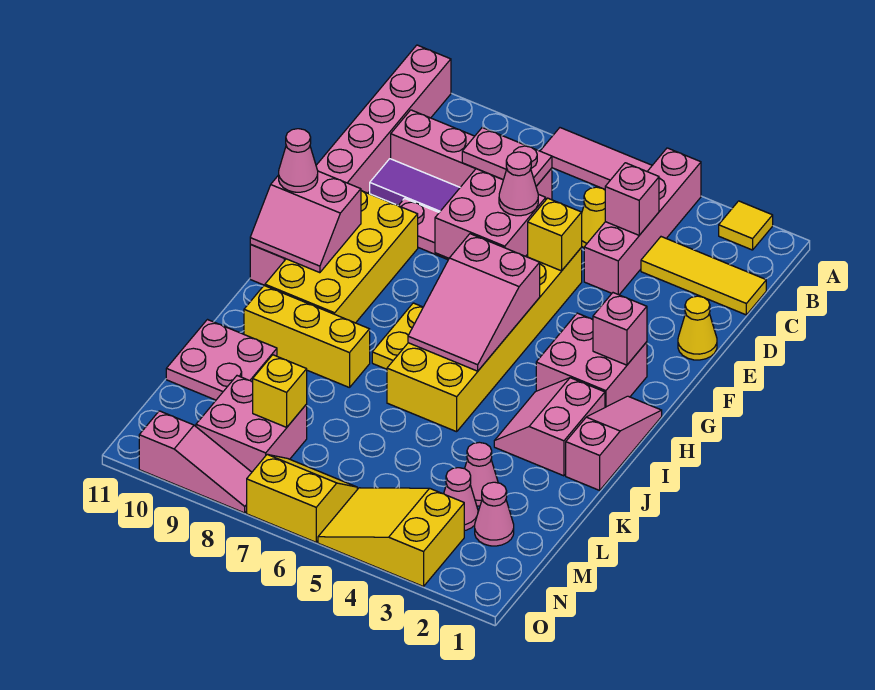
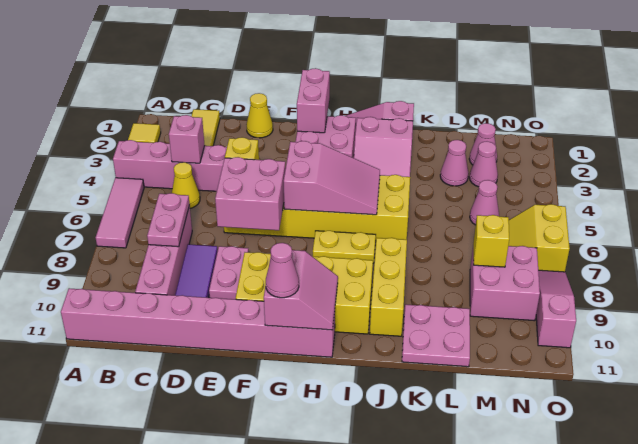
pink cone E6 level 3 -> pink cone M5 level 1
pink brick G2 level 2 -> pink brick G1:G2 level 2
yellow slope N3:O5 level 1 top 3 -> none

